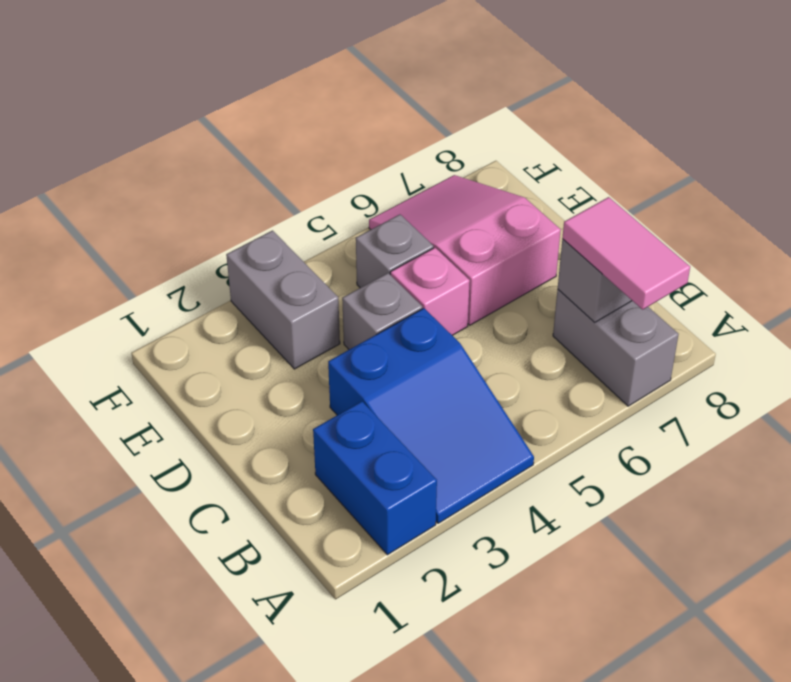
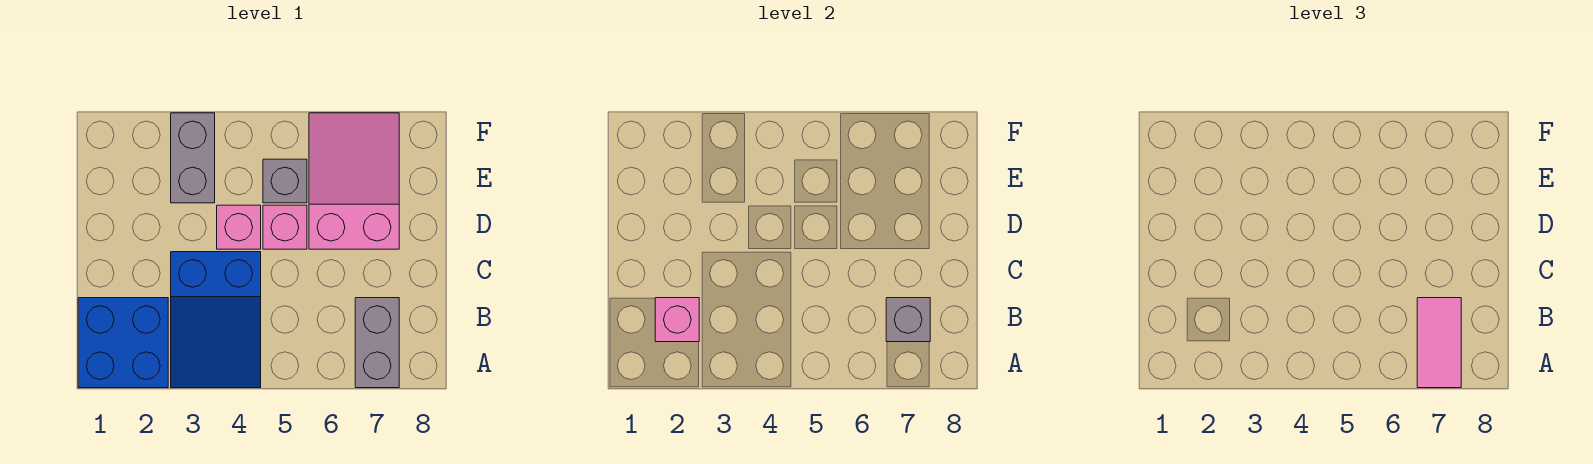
blue brick A2:B2 level 1 -> blue brick A1:B2 level 1
none -> pink brick B2 level 2
grey brick D4 level 1 -> pink brick D4 level 1

